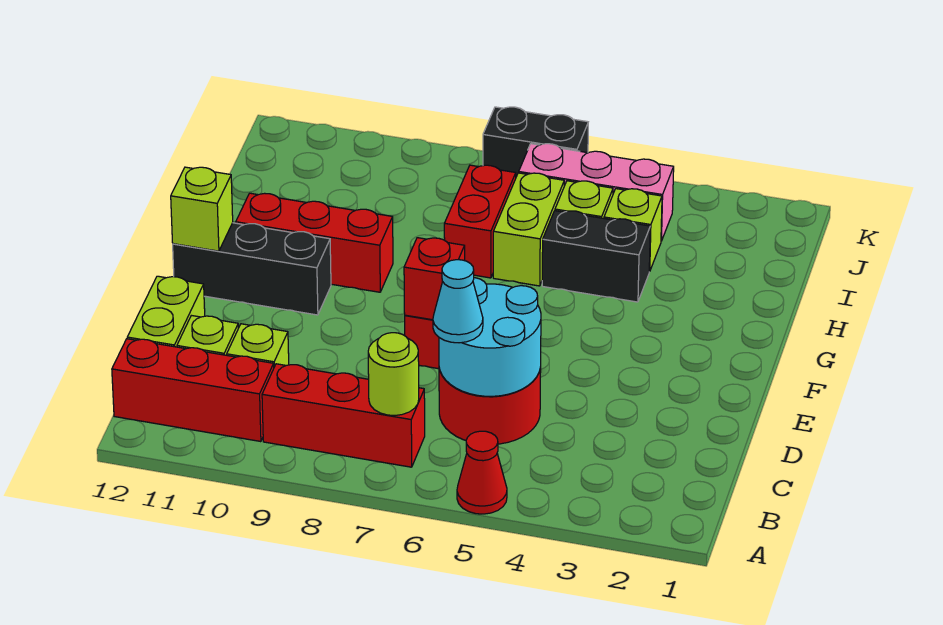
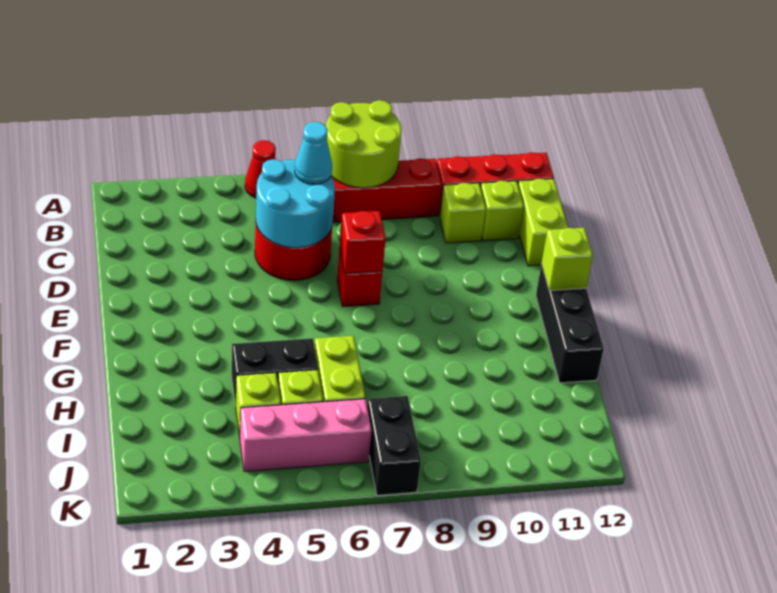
lime round brick B7 level 2 -> lime round brick A7:B8 level 2
black brick F10:F12 level 1 -> black brick F12:H12 level 1
red brick G9:G11 level 1 -> none
red brick H7:I7 level 1 -> none
black brick K6:K7 level 1 -> black brick J7:K7 level 1

